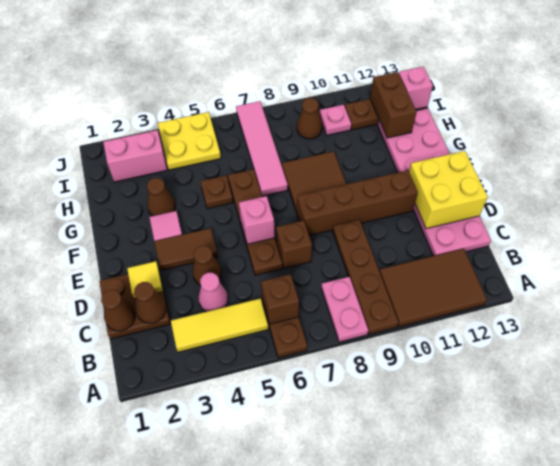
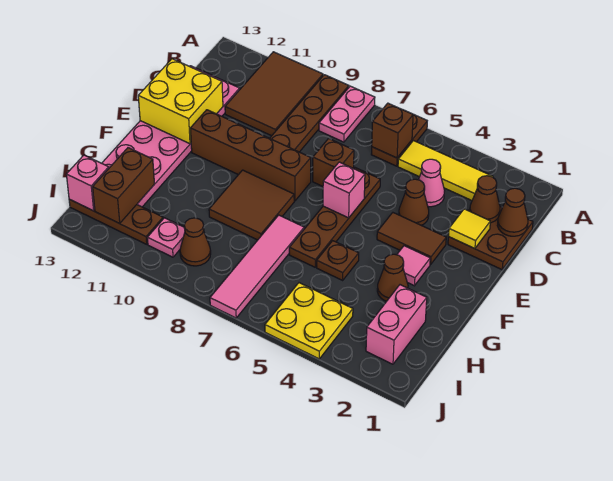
brown tile A10:B12 level 1 -> brown tile A10:C11 level 1
pink brick I2:I3 level 1 -> pink brick H2:I2 level 1

